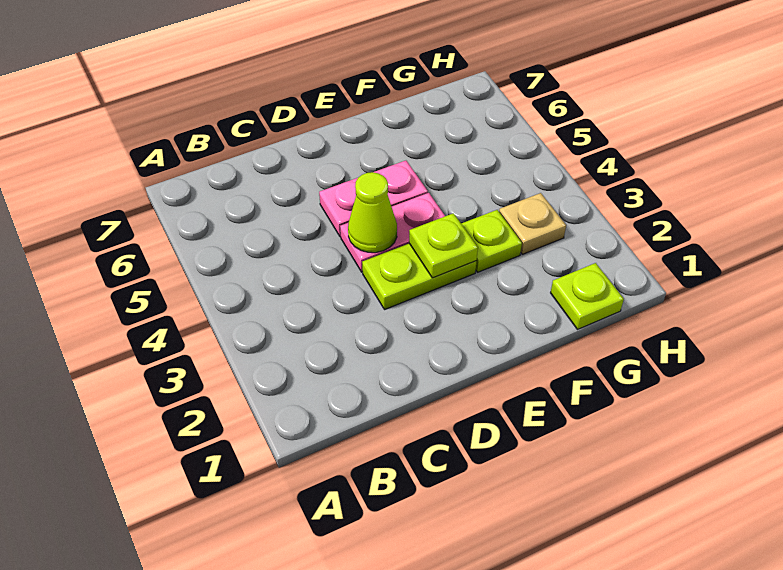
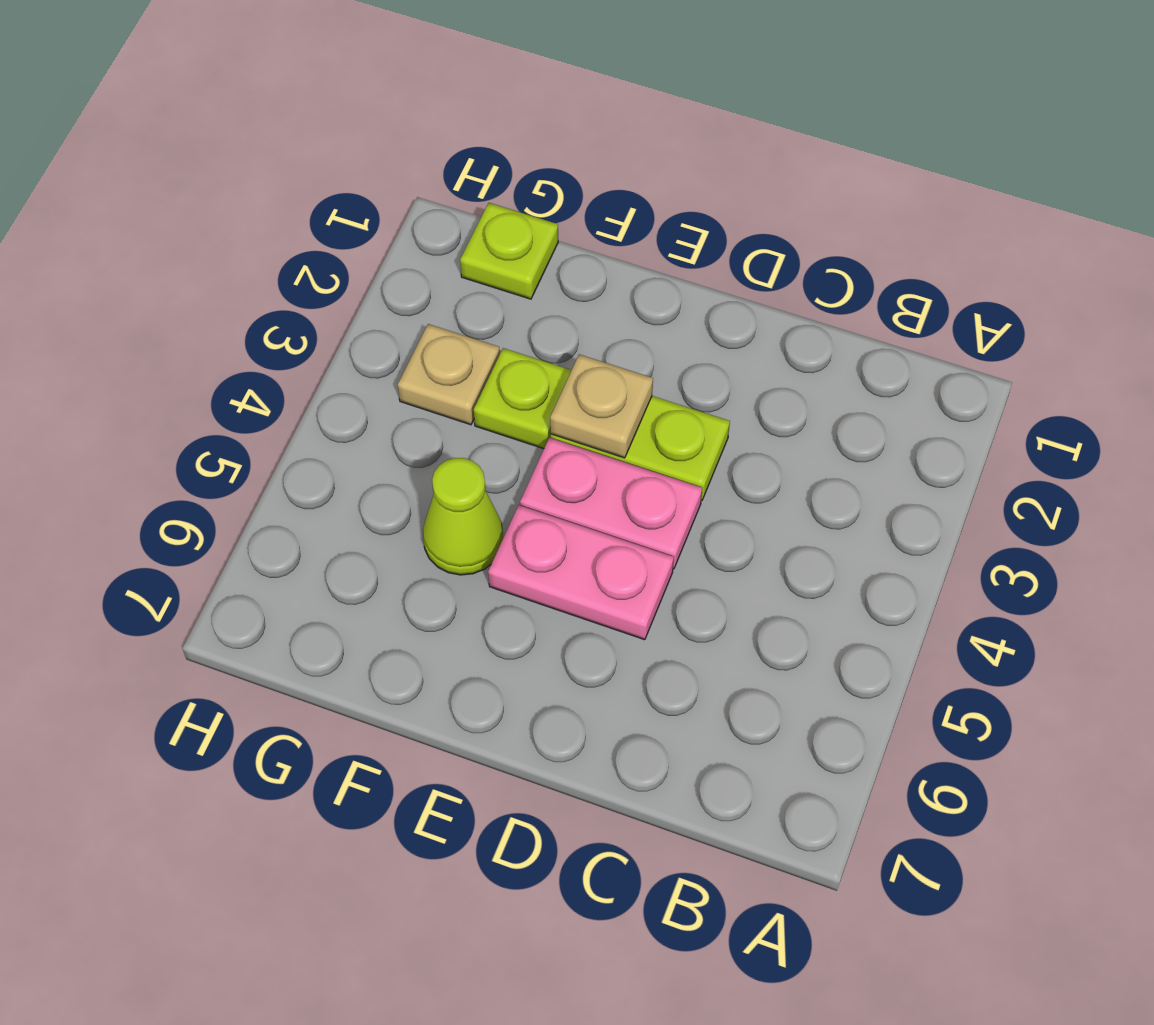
lime cone D4 level 2 -> lime cone F5 level 1
lime plate E3 level 2 -> tan plate E3 level 2

